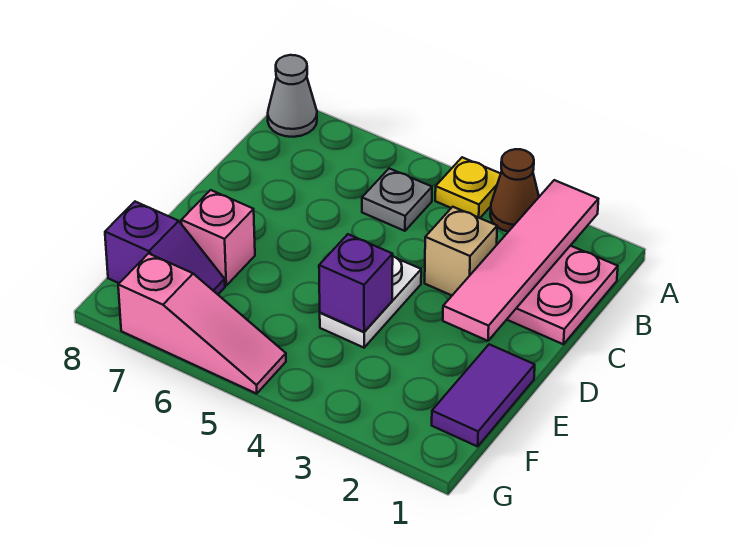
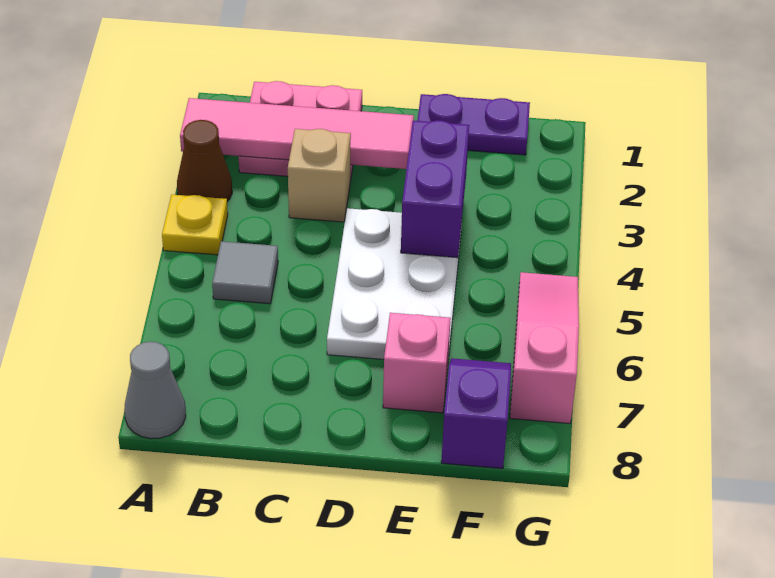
grey plate B5 level 1 -> grey tile B5 level 1
white plate D4:E4 level 1 -> white plate D4:E6 level 1
purple tile E1:F1 level 1 -> purple plate E1:F1 level 1
purple brick E4 level 2 -> purple brick E3:E4 level 2

